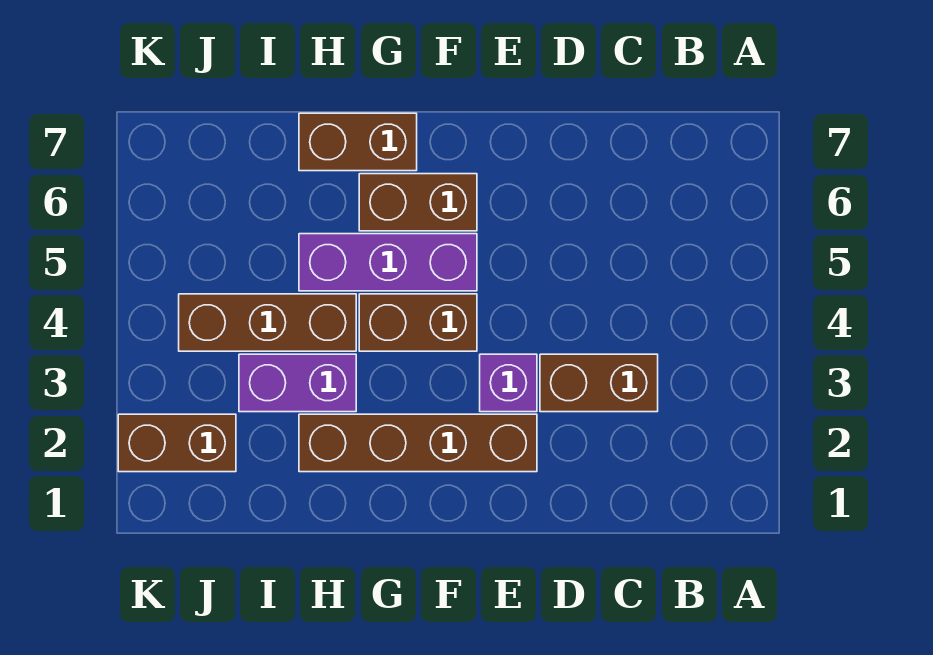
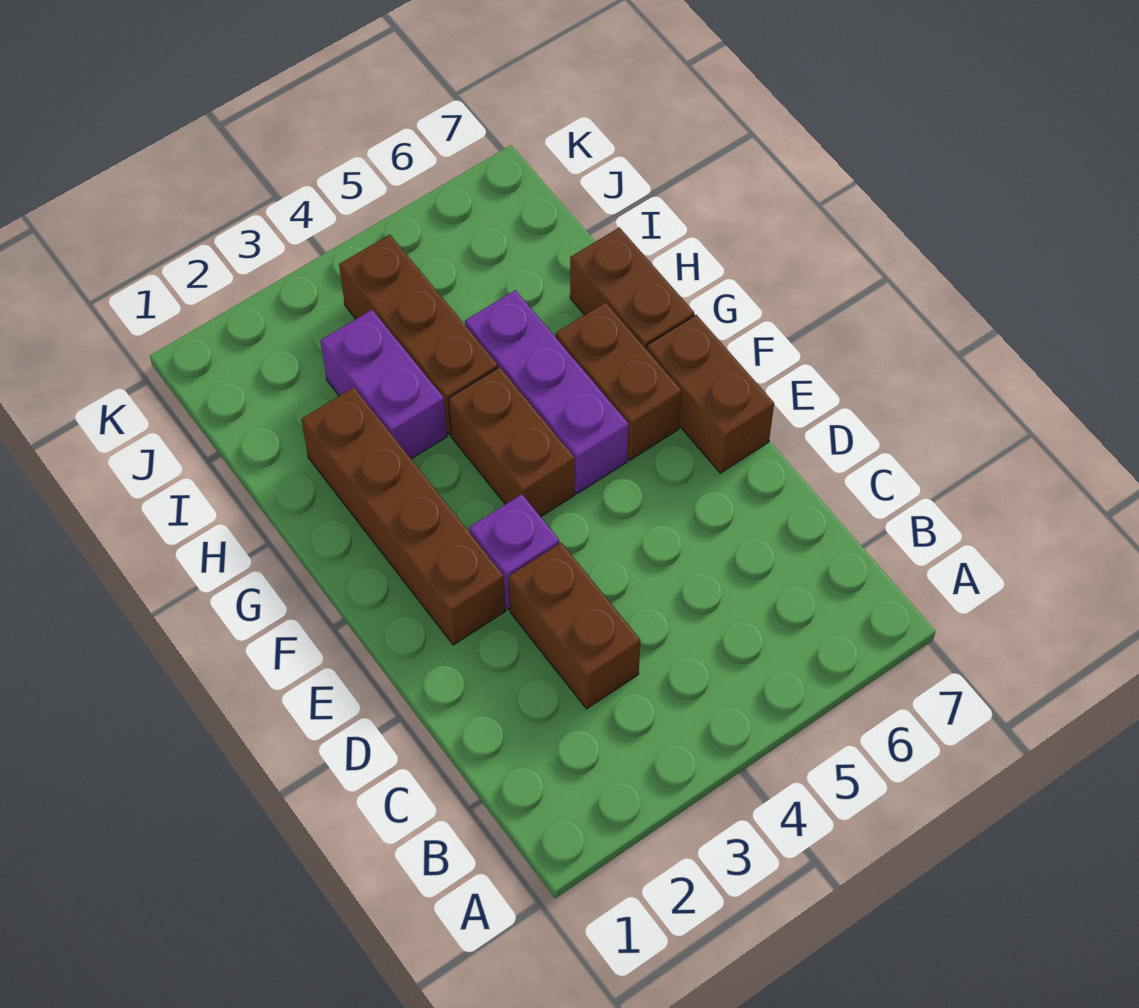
brown brick J2:K2 level 1 -> brown brick E7:F7 level 1

